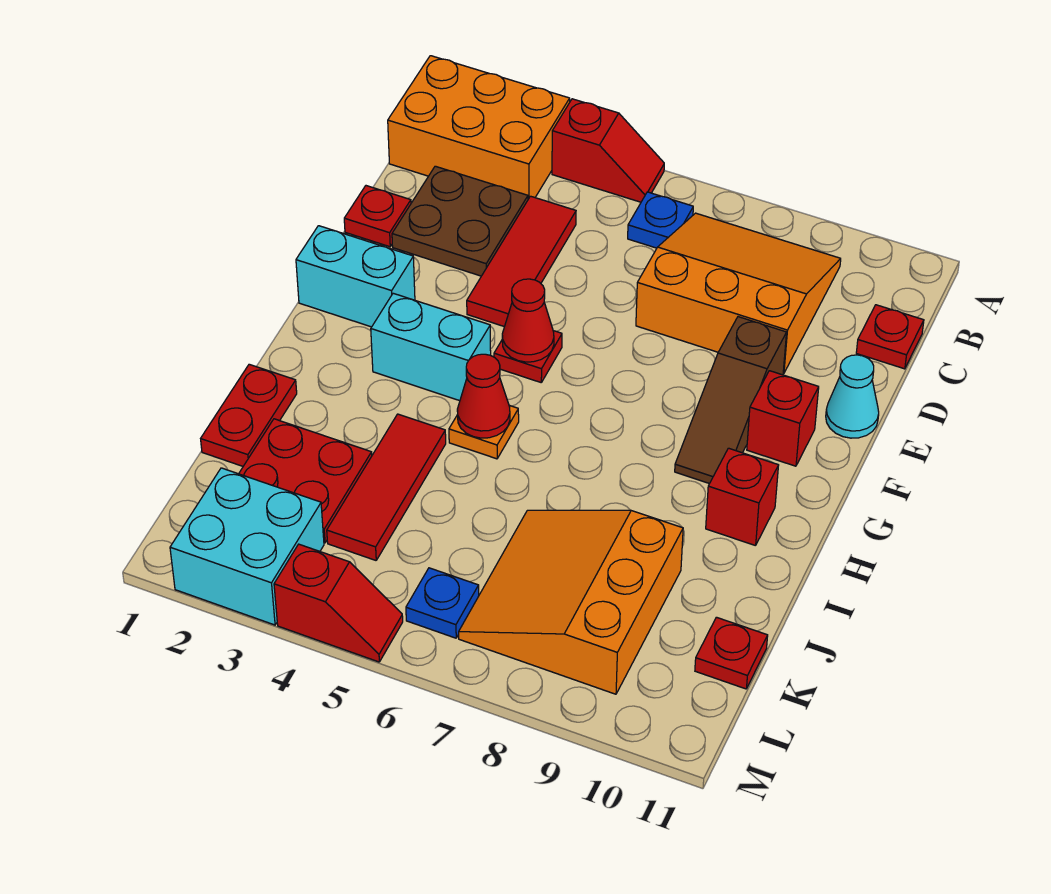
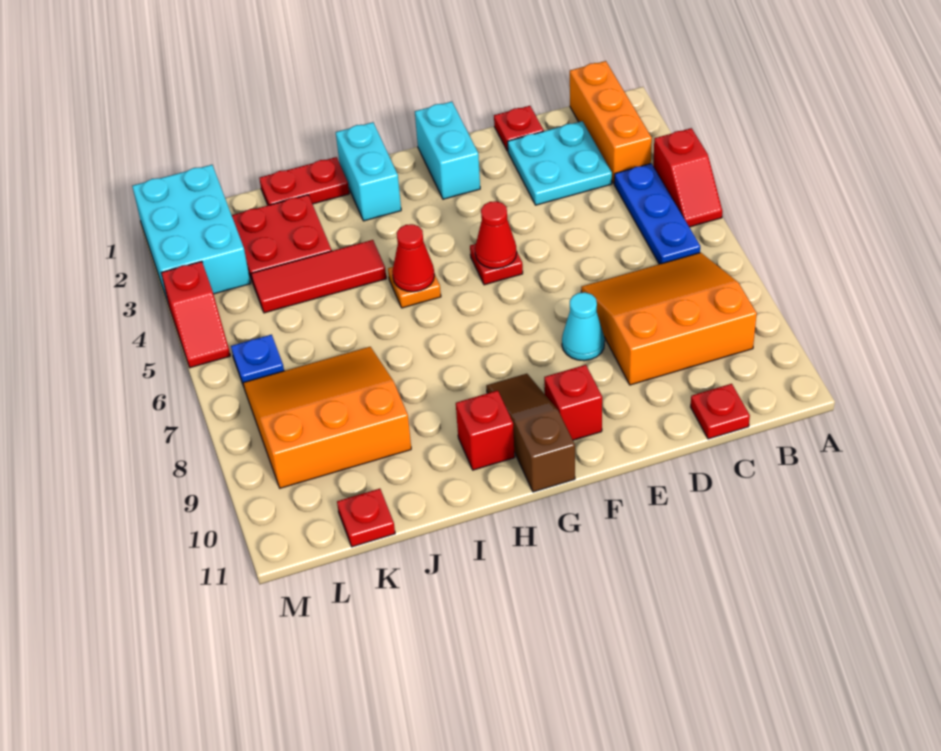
orange brick A1:B3 level 1 -> orange brick B1:B3 level 1
blue plate B6 level 1 -> blue plate B4:B6 level 1
orange slope B7:D9 level 1 top D -> orange slope B7:D9 level 1 top 9
brown plate C2:D3 level 1 -> cyan plate C2:D3 level 1
red tile C4:E4 level 1 -> none
brown slope E9:G9 level 1 top E -> brown slope G9:G11 level 1 top 11
cyan cone E11 level 1 -> cyan cone E8 level 1
cyan brick G3:G4 level 1 -> cyan brick H1:H2 level 1
cyan brick L2:M3 level 1 -> cyan brick L1:M3 level 1

